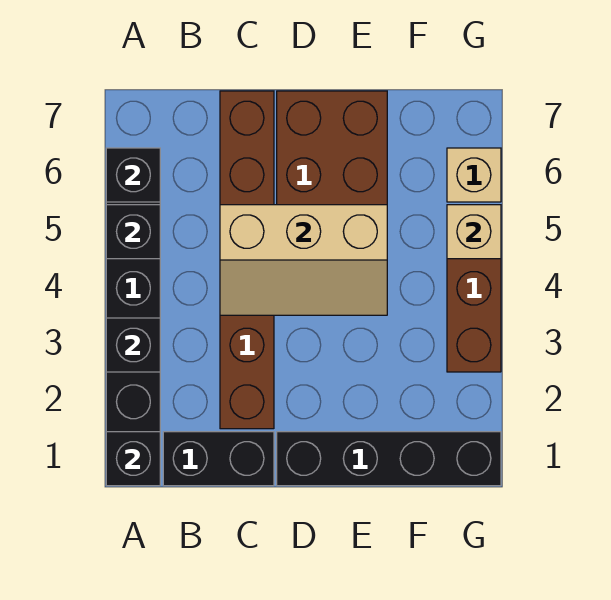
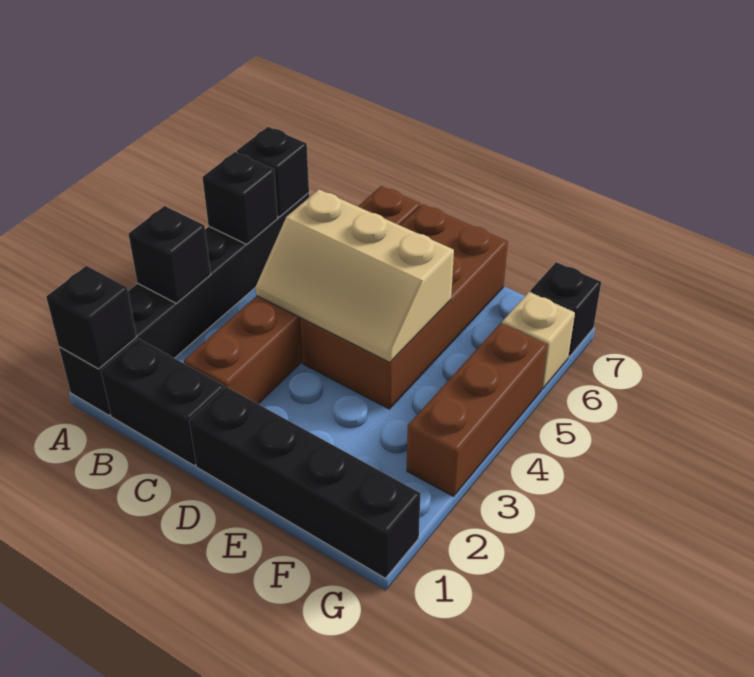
tan brick G5 level 2 -> none
none -> black brick G7 level 1

